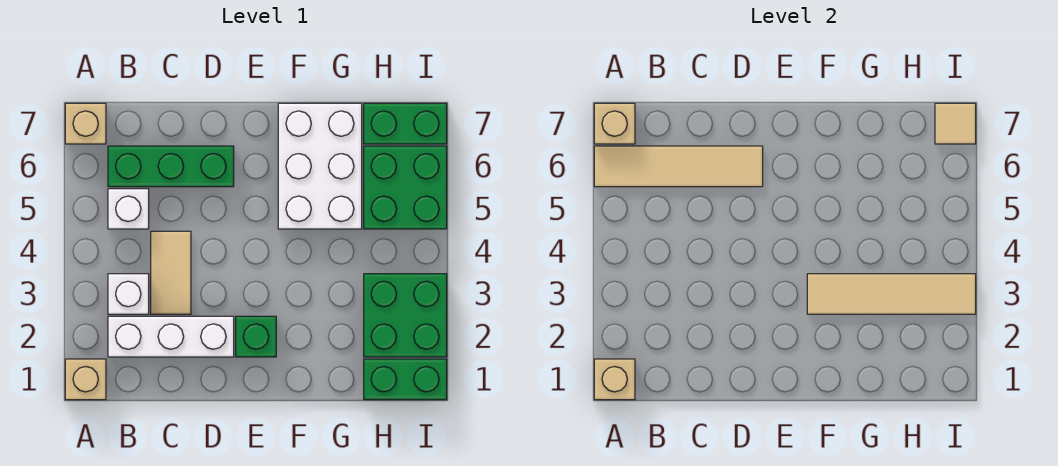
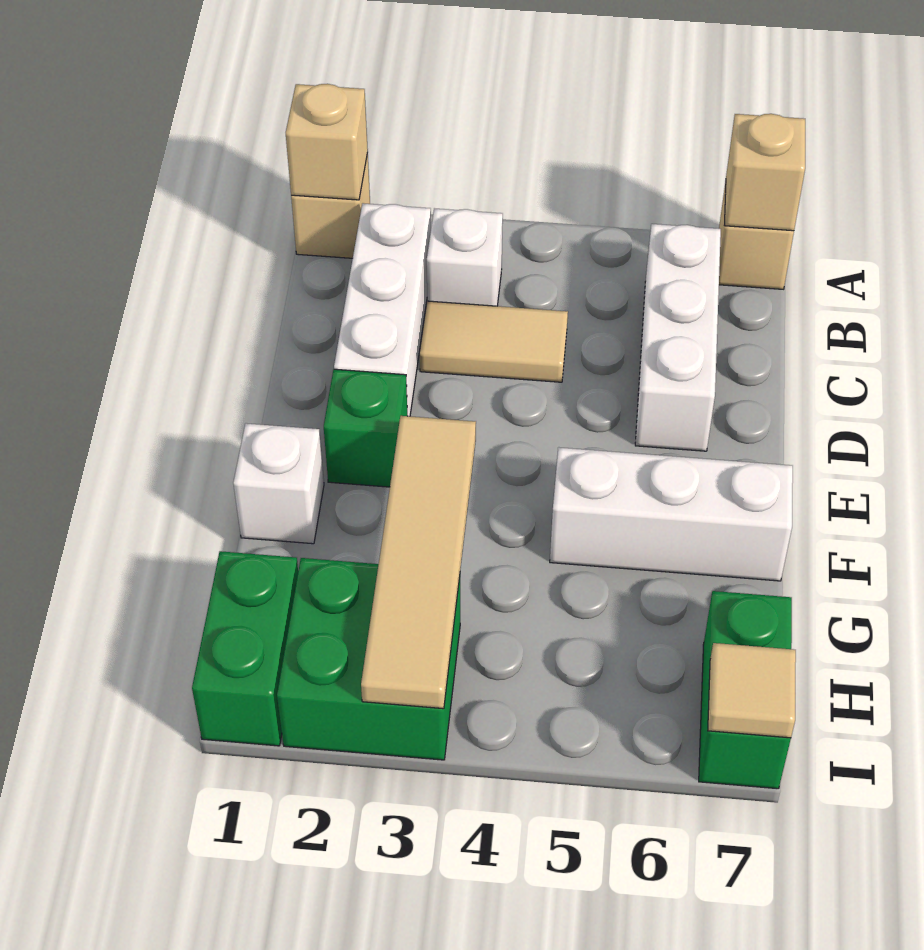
tan tile A6:D6 level 2 -> none
white brick B5 level 1 -> white brick F1 level 1
green brick B6:D6 level 1 -> white brick B6:D6 level 1
white brick F5:G7 level 1 -> white brick F5:F7 level 1
green brick H5:I6 level 1 -> none

